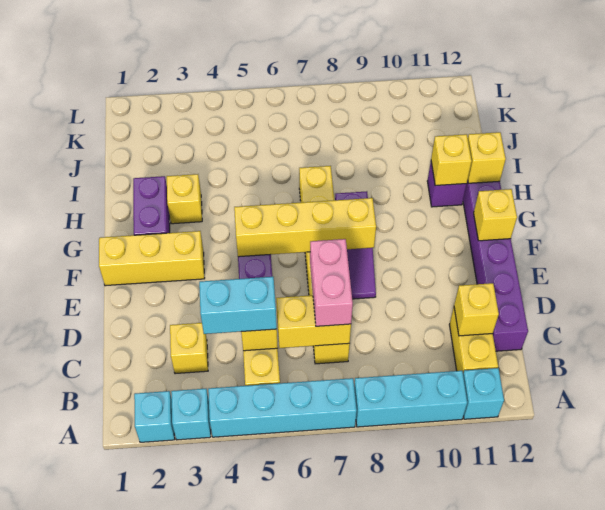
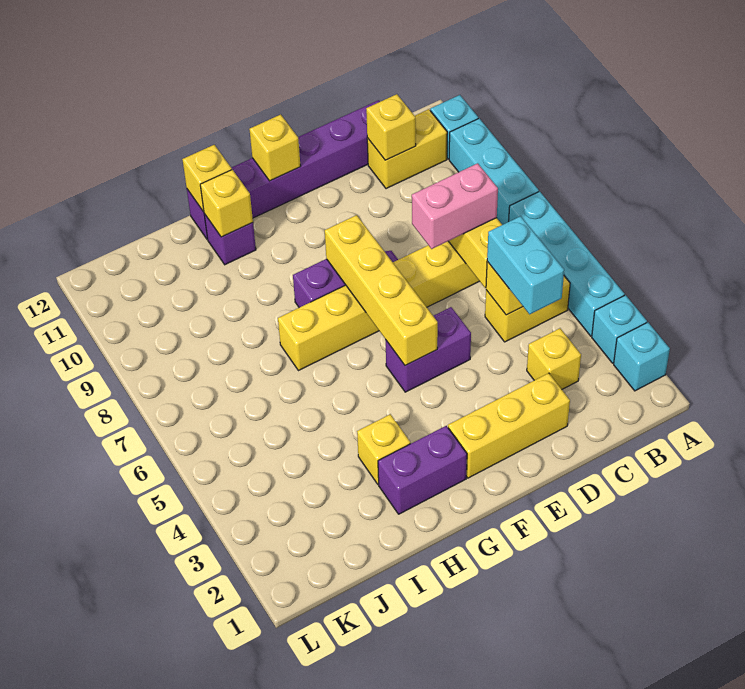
yellow brick F1:F3 level 1 -> yellow brick D2:F2 level 1

